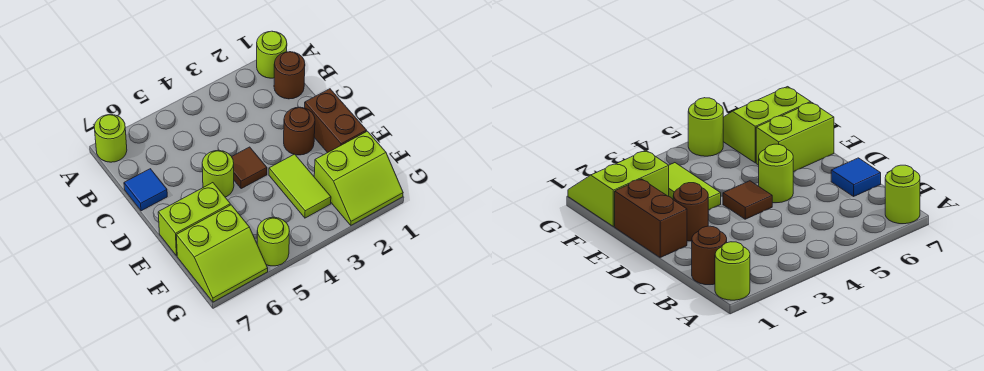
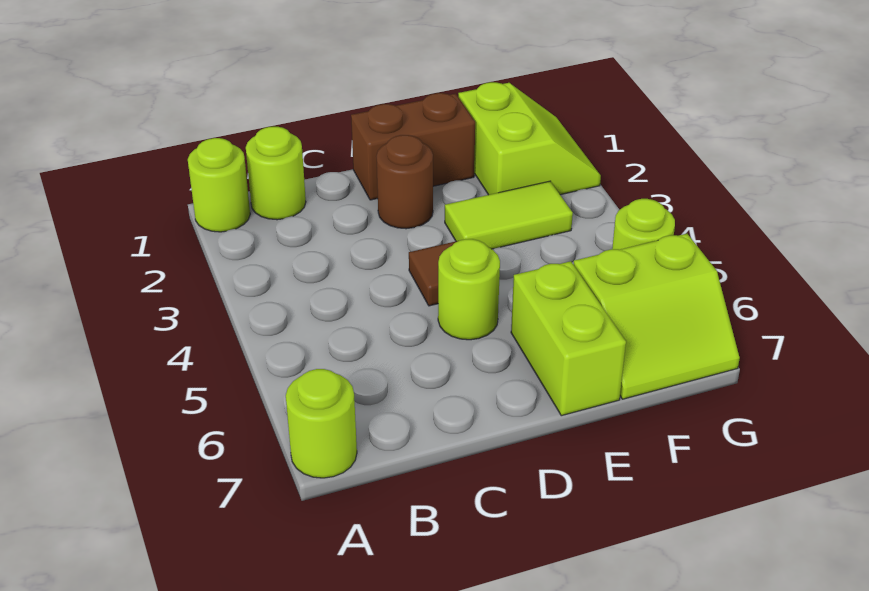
brown round brick B1 level 1 -> lime round brick B1 level 1
blue tile C7 level 1 -> none
lime slope F6:G7 level 1 top F -> lime slope F6:G7 level 1 top 6

